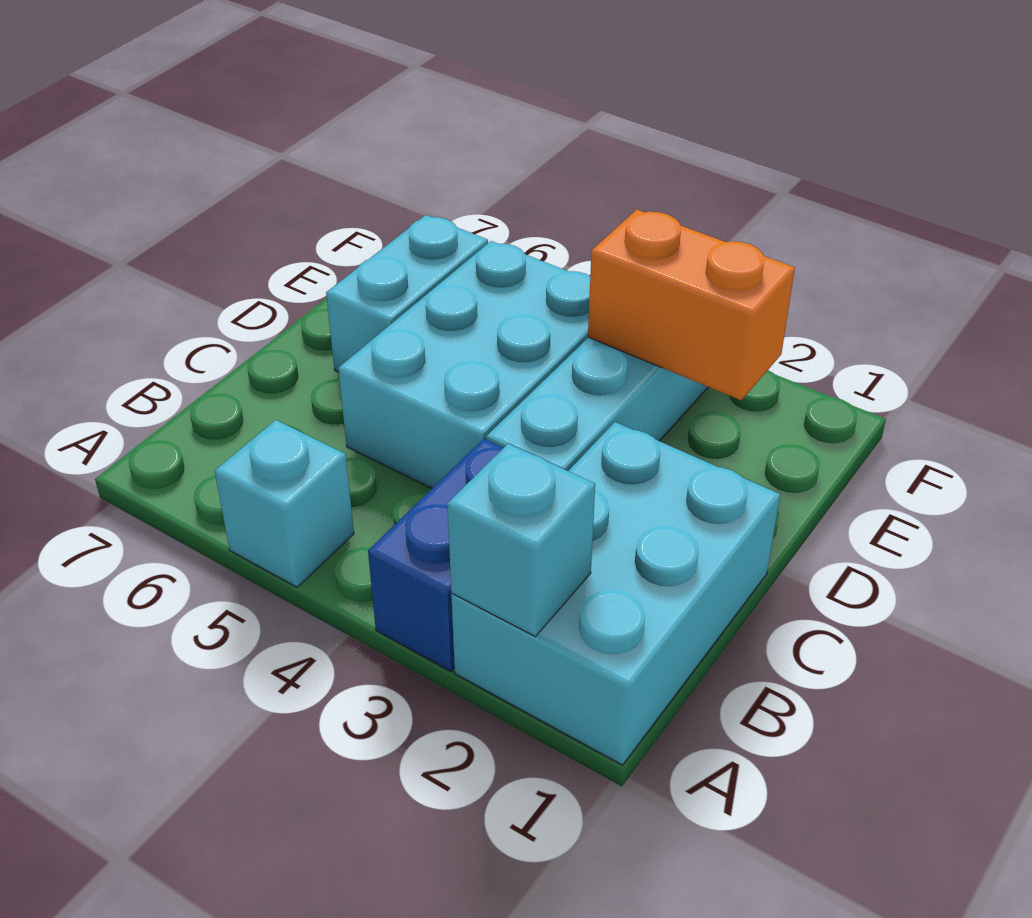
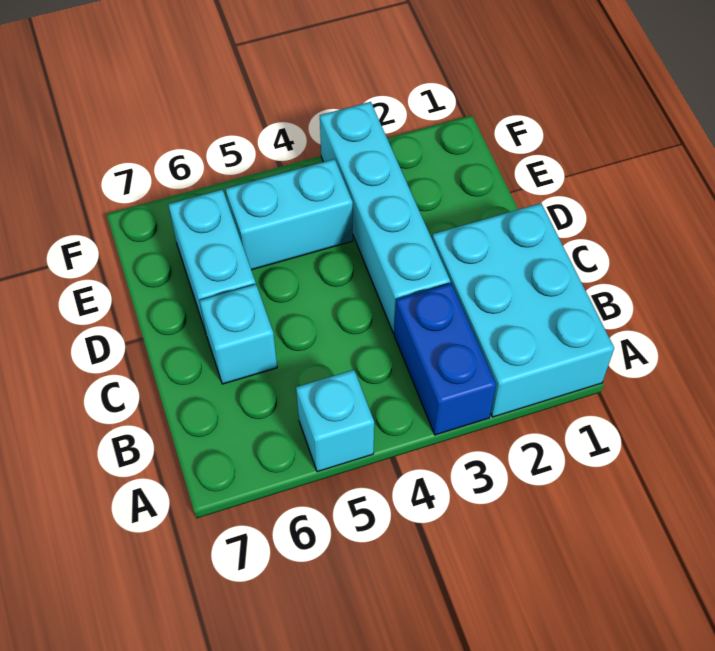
cyan brick A2 level 2 -> cyan brick C6 level 1
cyan brick C4:E5 level 1 -> cyan brick E4:E5 level 1
orange brick E2:E3 level 2 -> none

